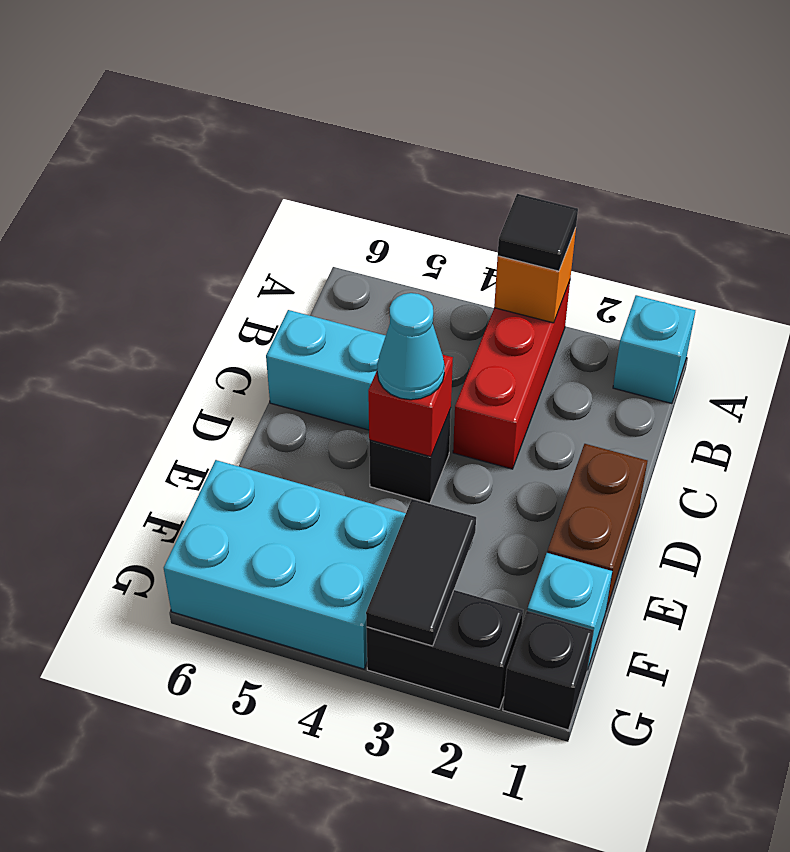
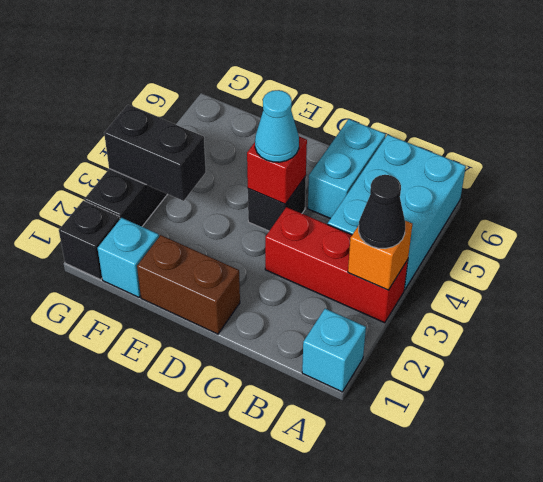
black tile A3 level 3 -> black cone A3 level 3
black tile F3:G3 level 2 -> black brick F3:G3 level 2
cyan brick F4:G6 level 1 -> cyan brick A4:B6 level 1

